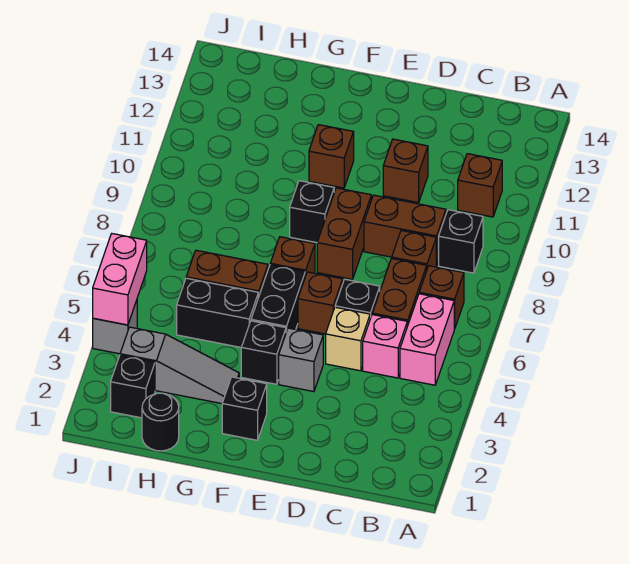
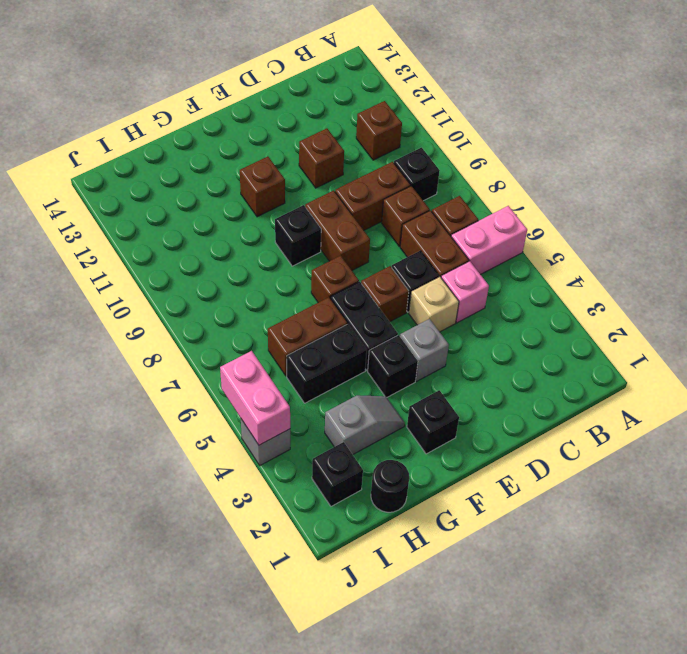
pink brick B5:B6 level 1 -> pink brick A6:B6 level 1
grey slope G3:I3 level 1 top I -> grey slope G3:H3 level 1 top H

